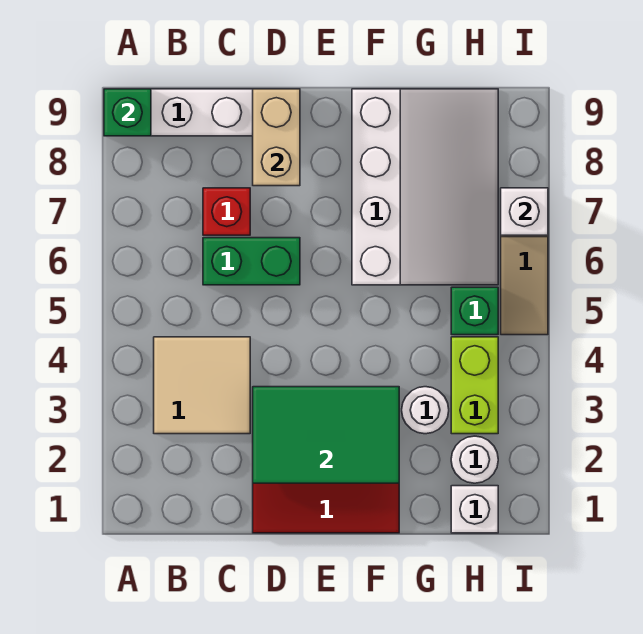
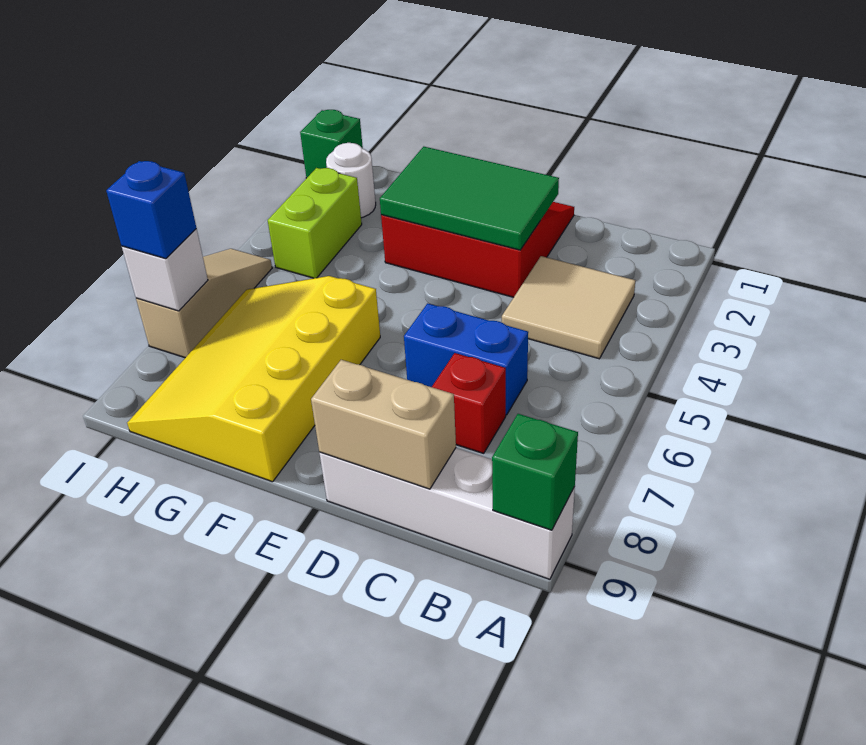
green brick C6:D6 level 1 -> blue brick C6:D6 level 1
tan brick D8:D9 level 2 -> tan brick C9:D9 level 2
white slope F6:H9 level 1 top F -> yellow slope F6:H9 level 1 top F
white round brick G3 level 1 -> none
white brick H1 level 1 -> none
green brick H5 level 1 -> green brick I1 level 1
none -> blue brick I7 level 3

